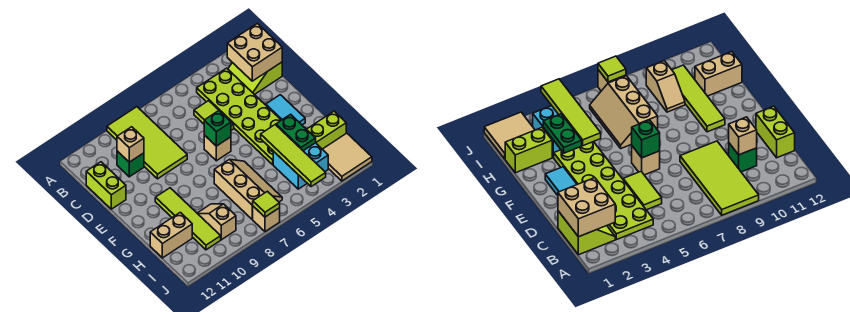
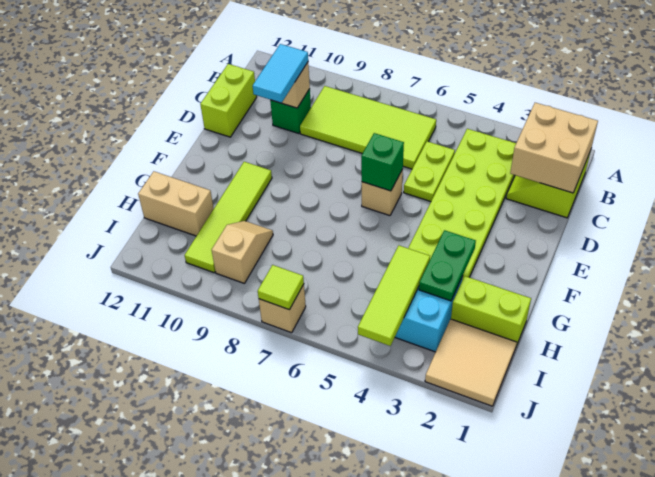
lime tile A8:D9 level 1 -> lime tile B6:C9 level 1
lime tile C5:D5 level 1 -> lime plate C5:D5 level 1
cyan tile E2:F2 level 1 -> cyan tile C10:D10 level 3
lime tile G4:J4 level 2 -> lime tile H4:J4 level 2
tan slope G6:I7 level 1 top 7 -> none

